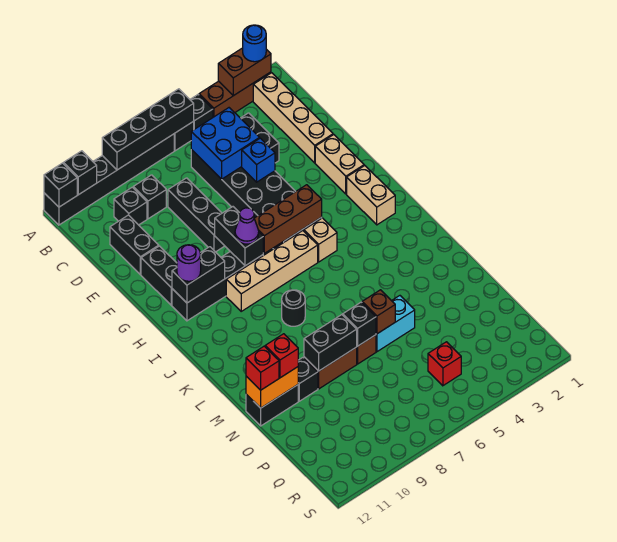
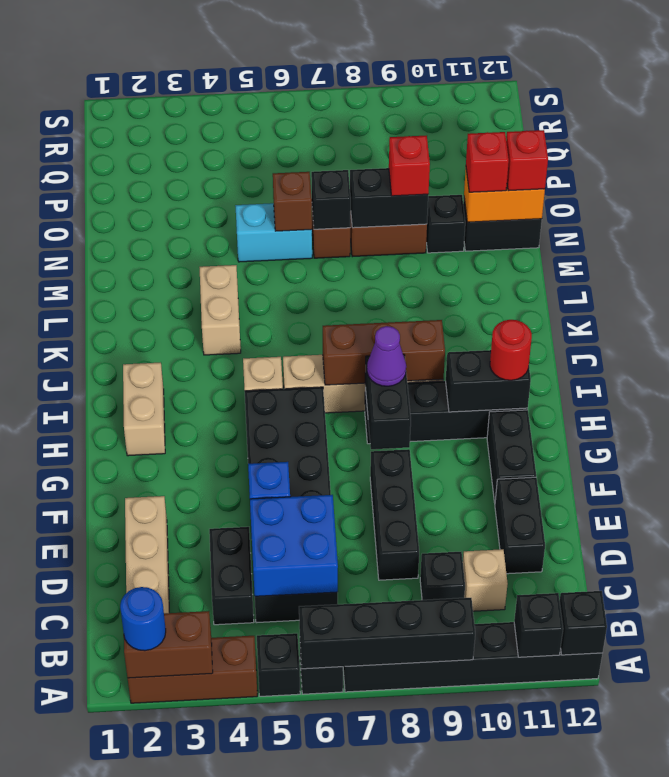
black brick C10 level 1 -> tan brick C10 level 1
tan brick F2:G2 level 1 -> tan brick K4:L4 level 1
brown brick H5:H7 level 2 -> brown brick I7:I9 level 2
purple round brick H11 level 3 -> red round brick H11 level 3
black round brick K8 level 1 -> none
red brick Q5 level 1 -> red brick N9 level 3

